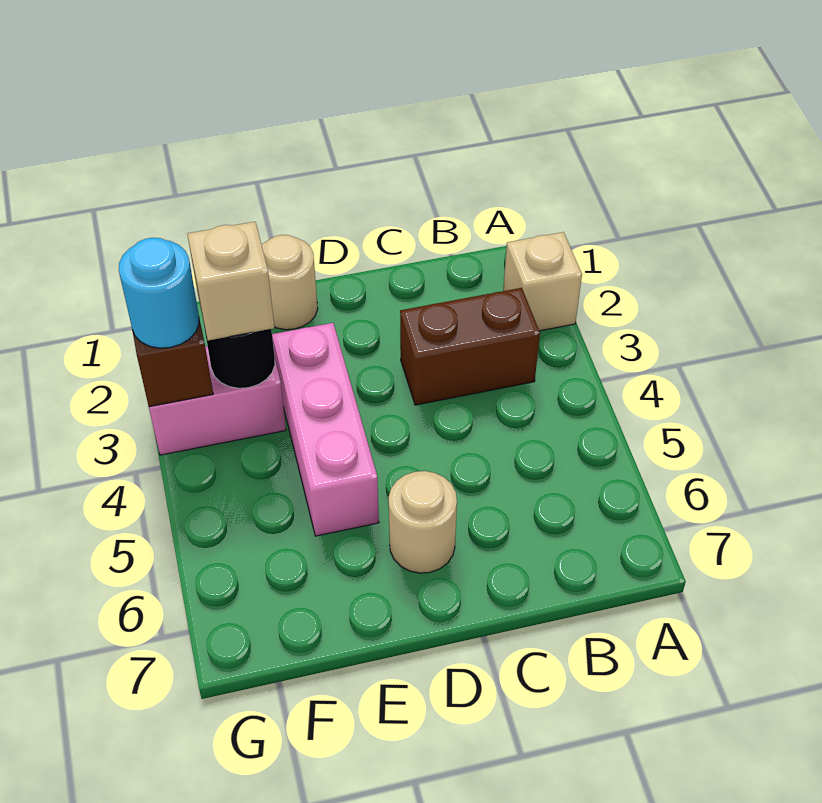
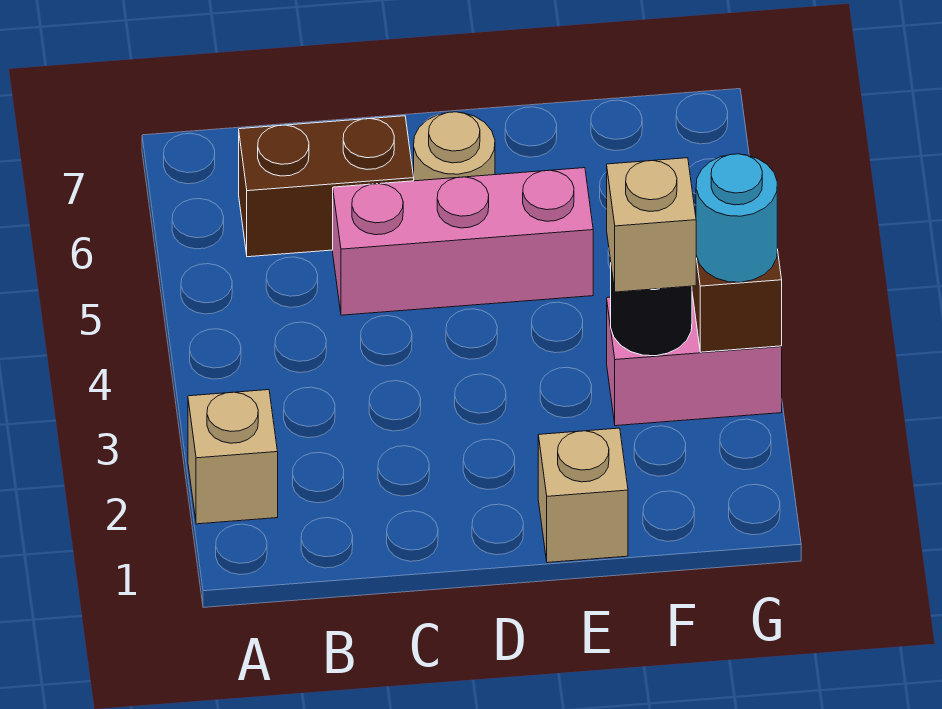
brown brick B3:C3 level 1 -> brown brick B6:C6 level 1
tan round brick E1 level 1 -> tan brick E1 level 1
pink brick E3:E5 level 1 -> pink brick C5:E5 level 1

